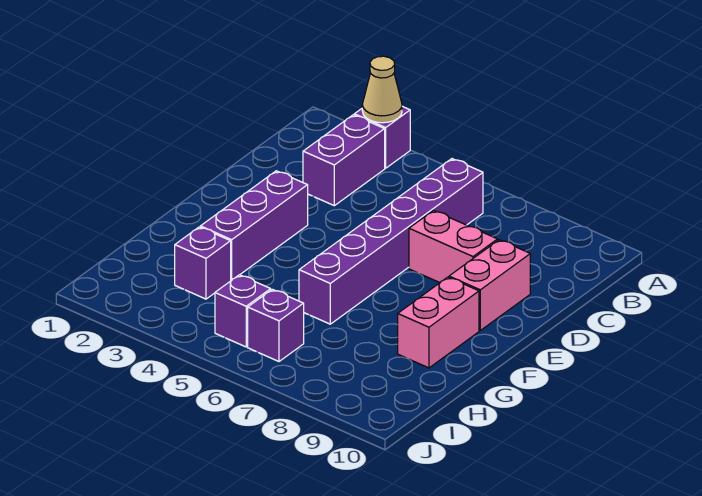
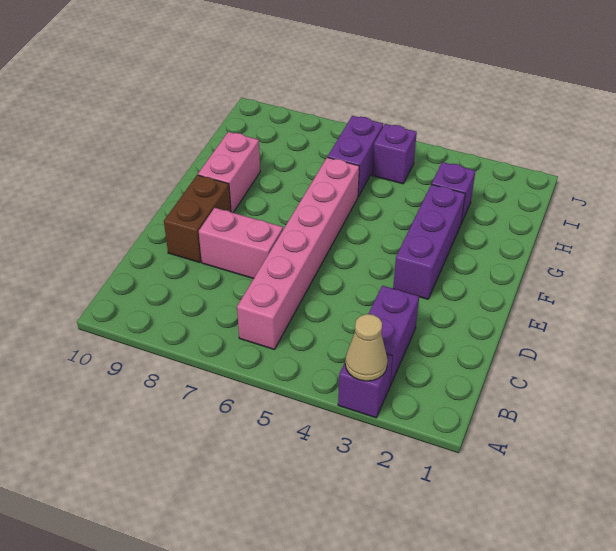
purple brick B6:G6 level 1 -> pink brick B6:G6 level 1
pink brick D9:E9 level 1 -> brown brick D9:E9 level 1
purple brick I6 level 1 -> purple brick H6:I6 level 1

